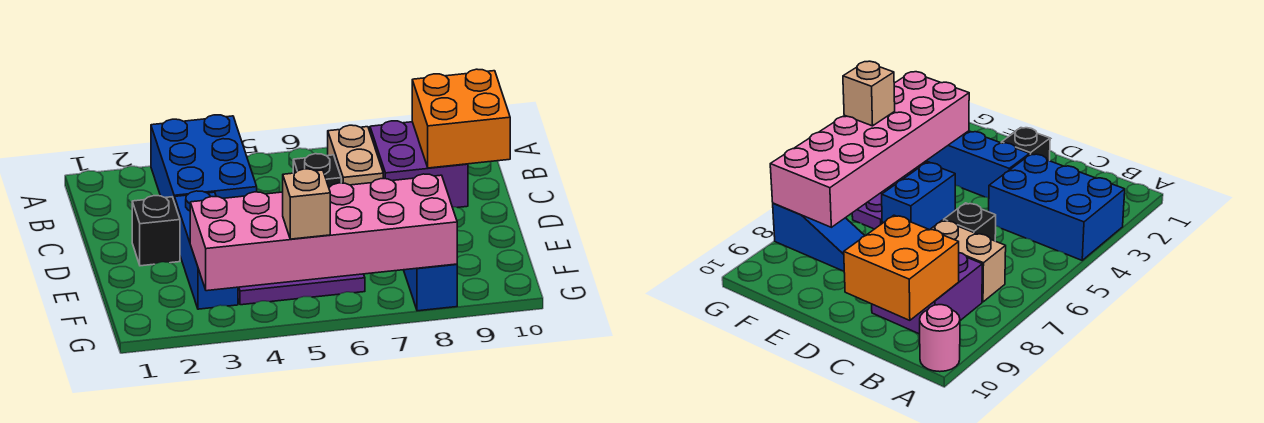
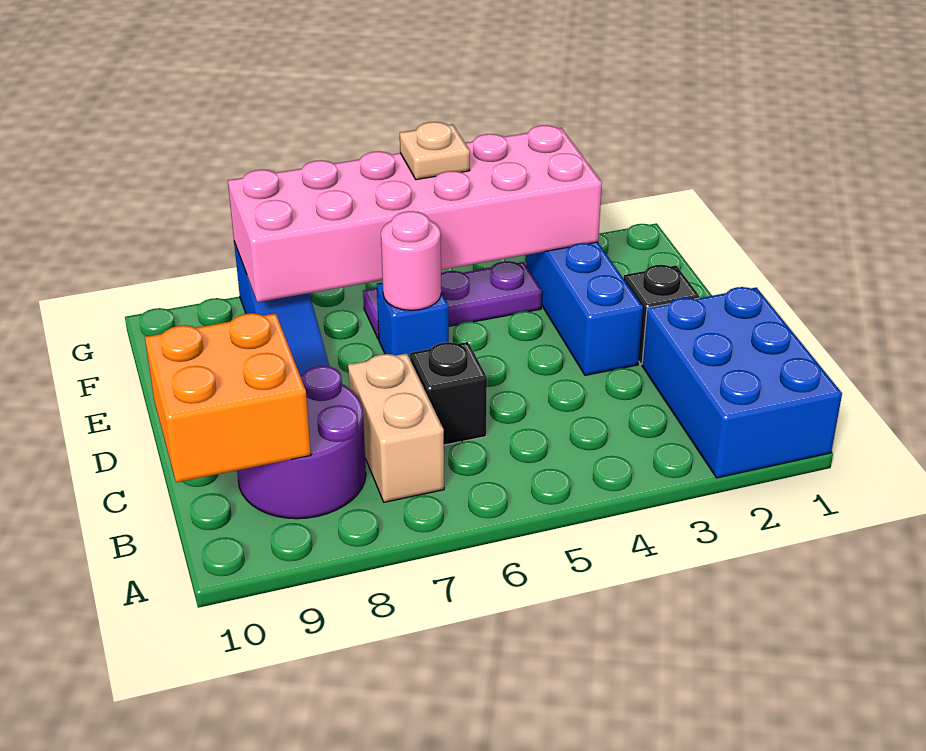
blue brick A3:C4 level 1 -> blue brick A1:C2 level 1
pink round brick A10 level 1 -> pink round brick E6 level 2
purple brick B8:C9 level 1 -> purple round brick B8:C9 level 1
blue brick E5:E6 level 1 -> blue brick E6 level 1
tan brick G5 level 3 -> tan plate G5 level 3

